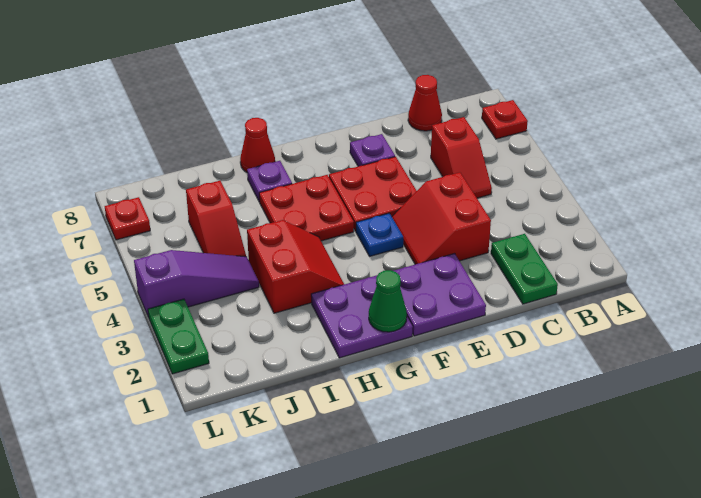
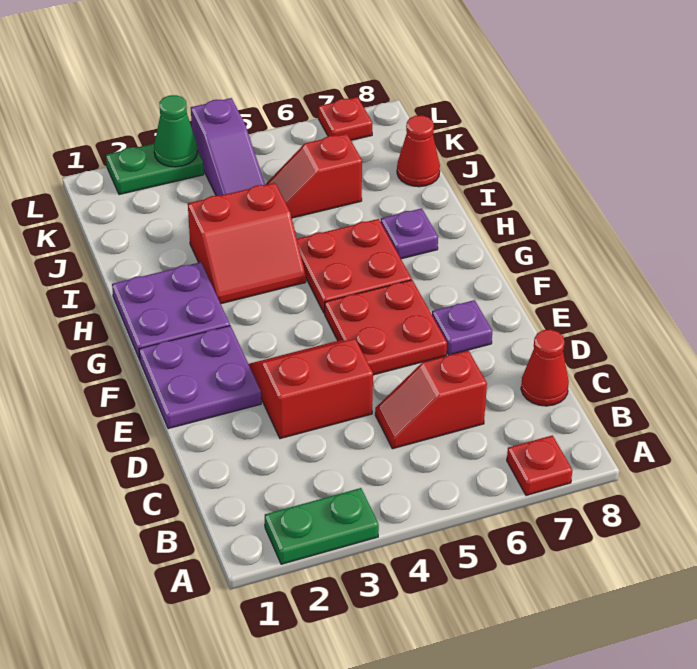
green plate C1:C2 level 1 -> green plate A2:A3 level 1
blue plate F4 level 1 -> none
green cone G1 level 2 -> green cone L3 level 2
red cone H8 level 1 -> red cone J8 level 1

